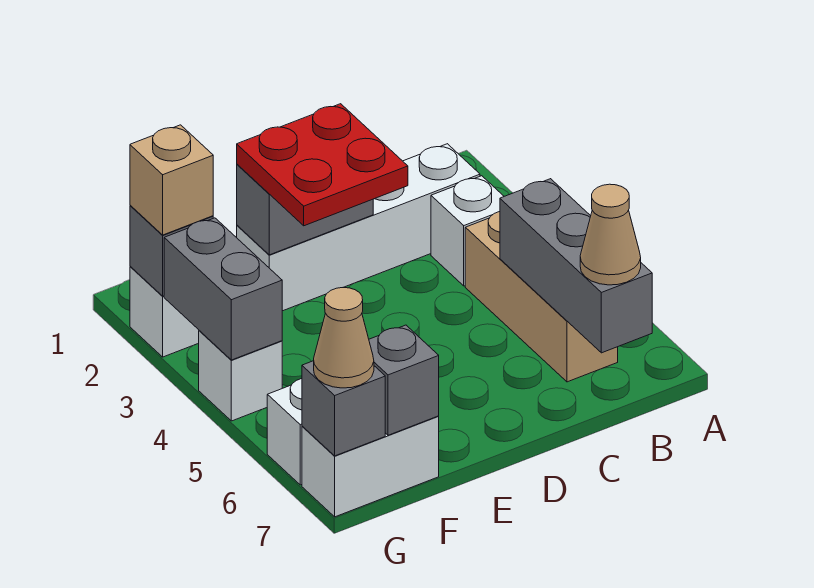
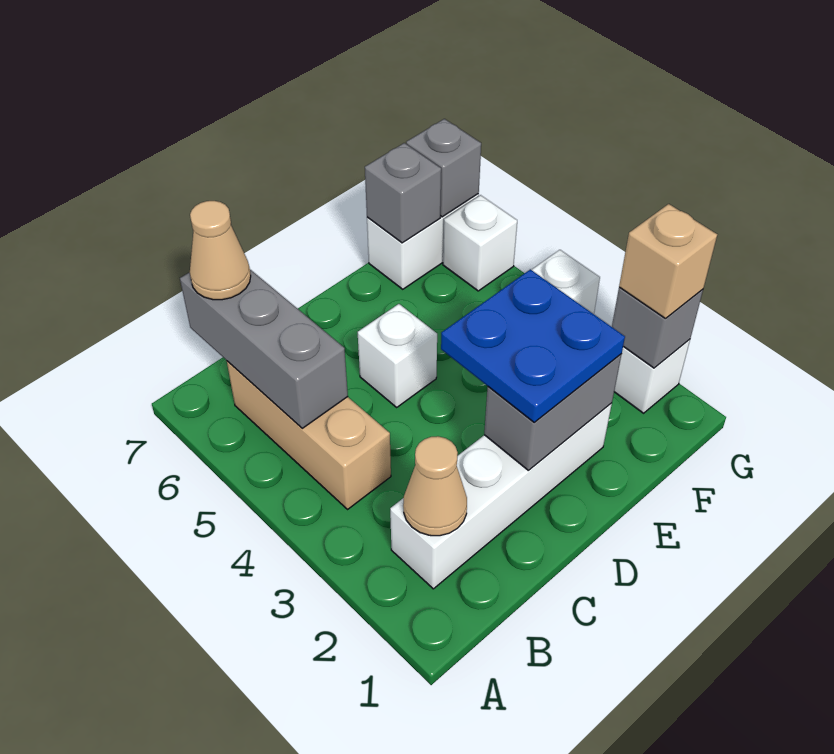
white brick B3 level 1 -> white brick D5 level 1
red plate D2:E3 level 3 -> blue plate D2:E3 level 3
grey brick G3:G4 level 2 -> none
tan cone G7 level 3 -> tan cone B2 level 2

